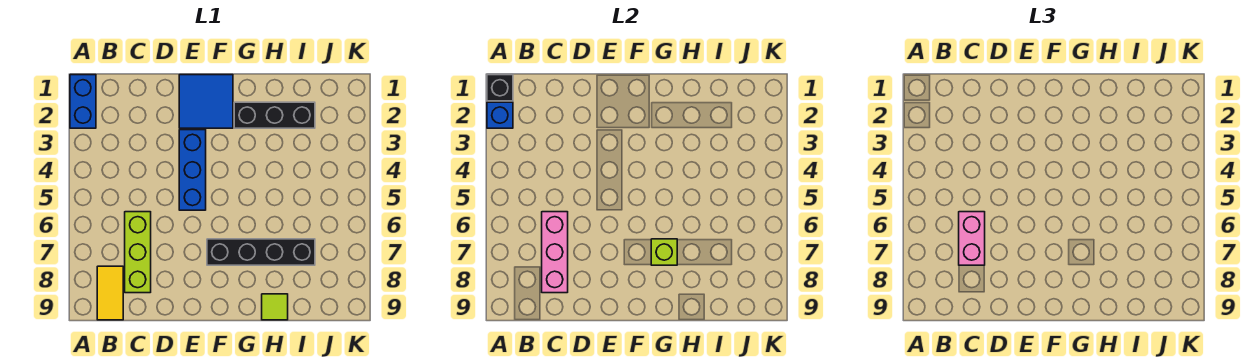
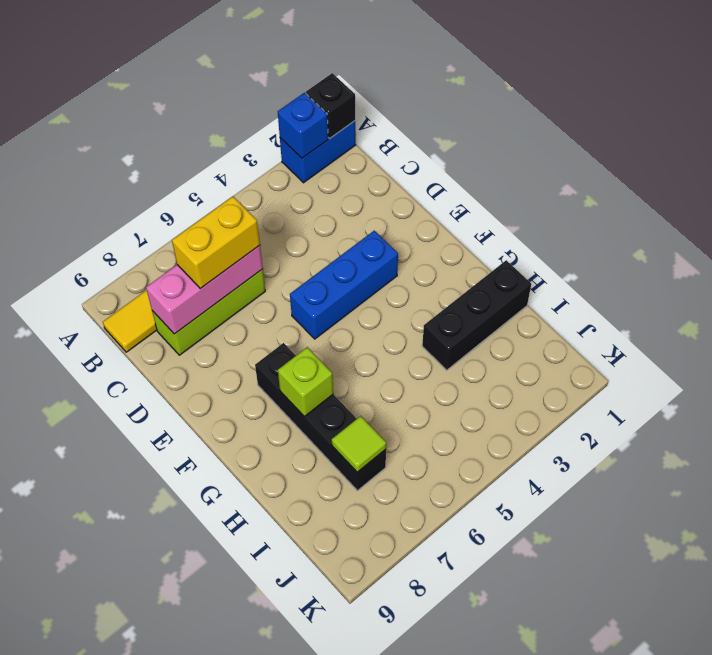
pink brick C6:C7 level 3 -> yellow brick C6:C7 level 3
blue tile E1:F2 level 1 -> none
black brick G2:I2 level 1 -> black brick H1:H3 level 1
lime tile H9 level 1 -> lime tile I7 level 2

